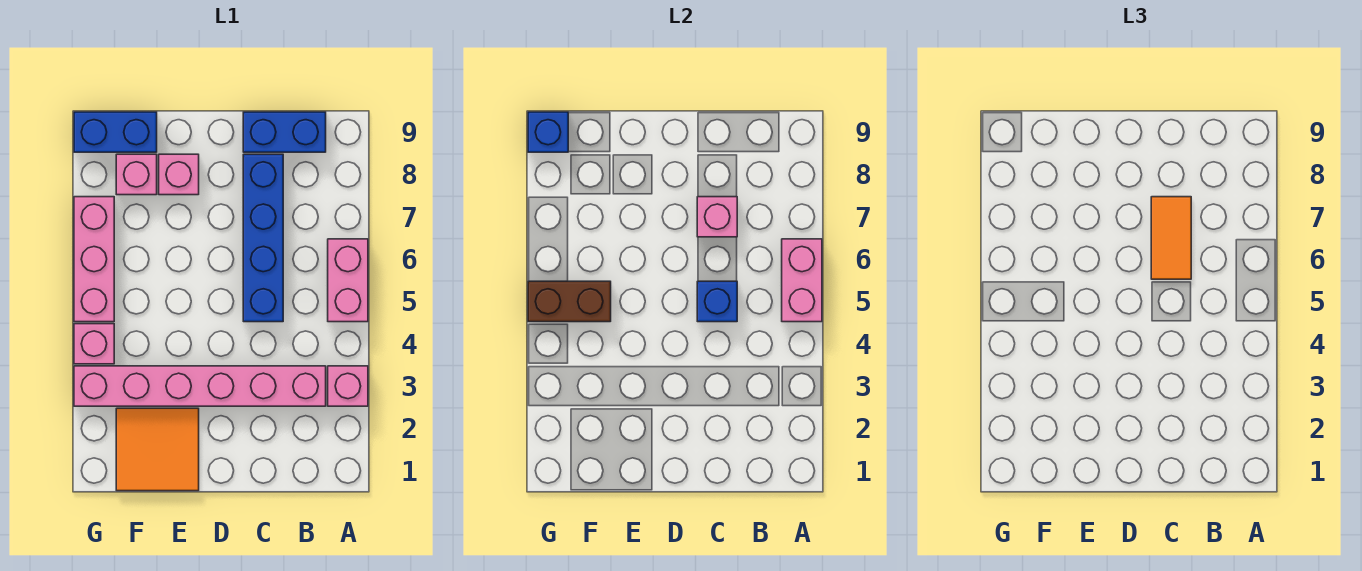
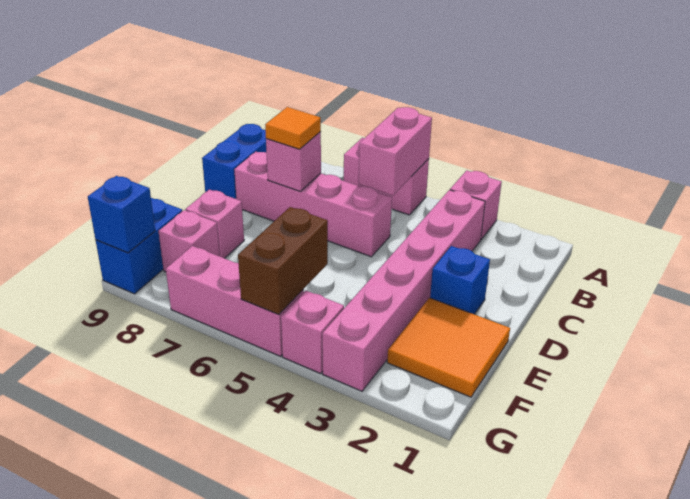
pink brick A5:A6 level 2 -> pink brick A5:B5 level 2
blue brick C5:C8 level 1 -> pink brick C5:C8 level 1
blue brick C5 level 2 -> blue brick D2 level 1
orange tile C6:C7 level 3 -> orange tile C7 level 3

